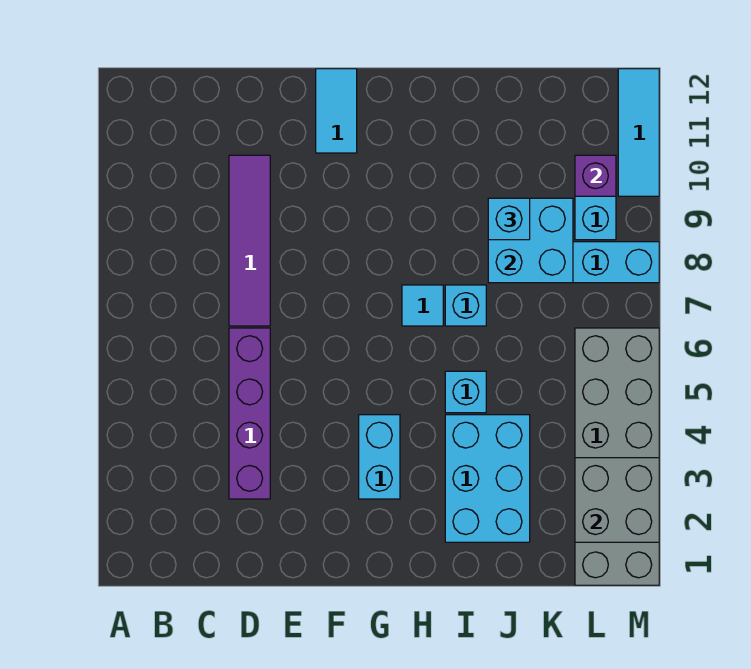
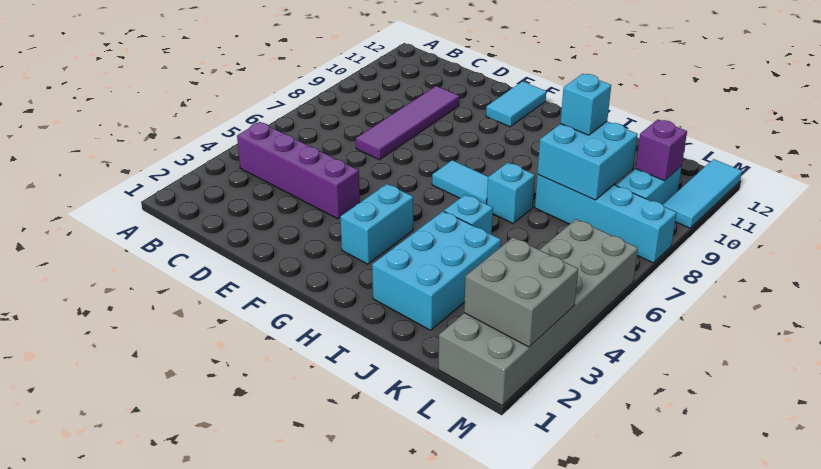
purple brick D3:D6 level 1 -> purple brick B4:E4 level 1
cyan tile H7 level 1 -> cyan tile G7:H7 level 1

